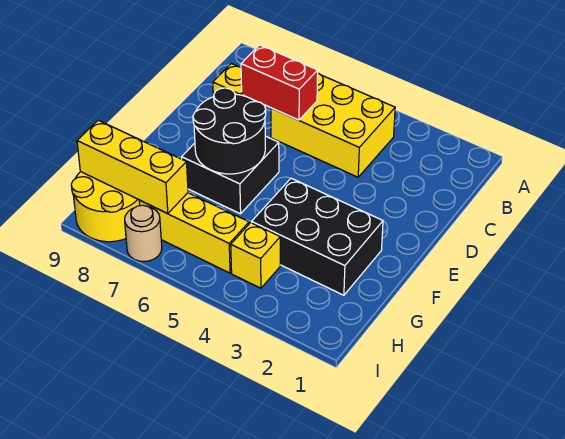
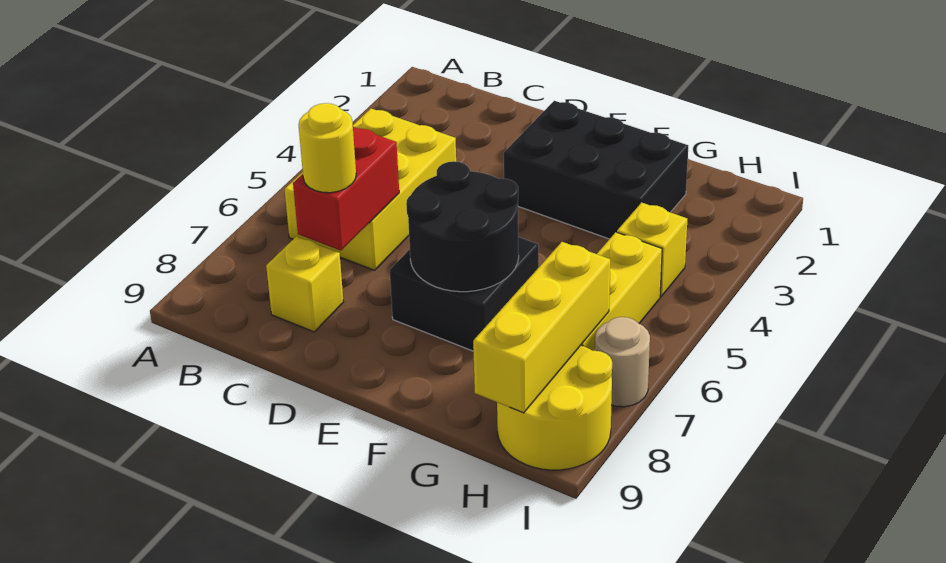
none -> yellow round brick C7 level 3
black brick F2:G4 level 1 -> black brick E2:G3 level 1

